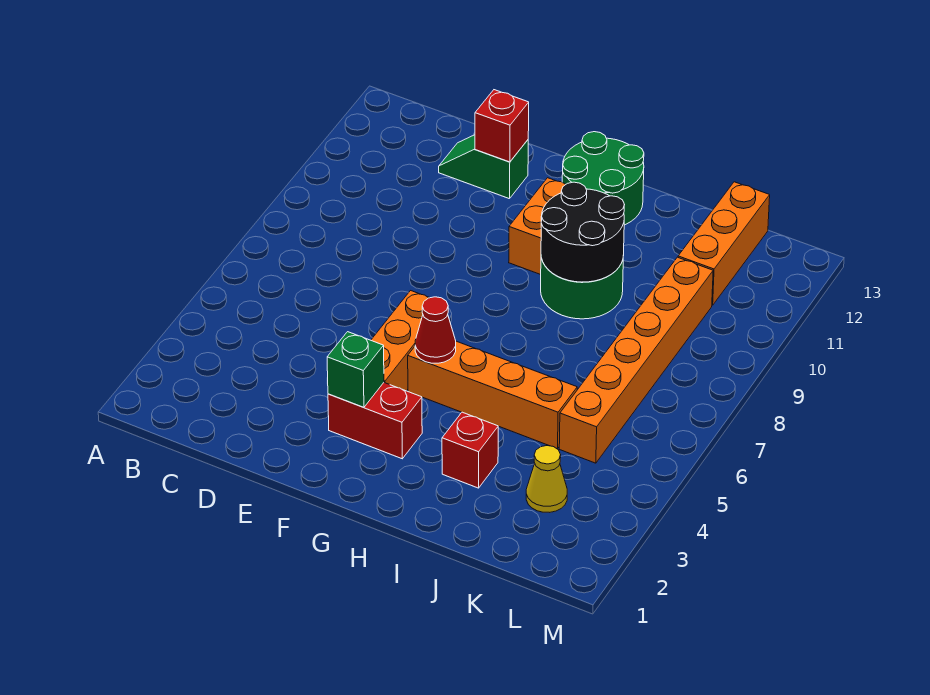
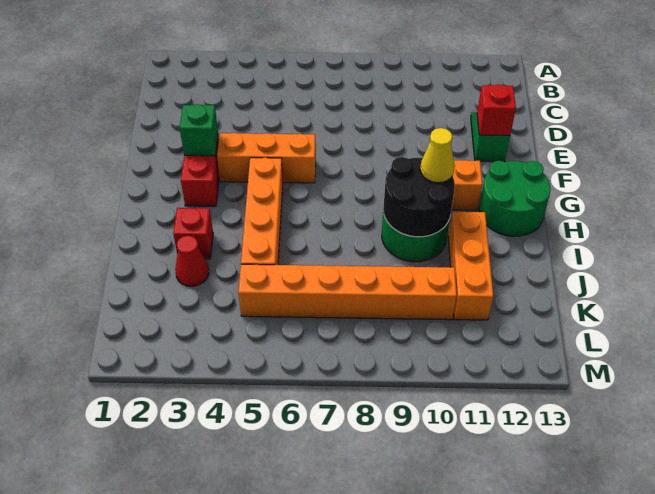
red cone G5 level 2 -> red cone J3 level 1
yellow cone K3 level 1 -> yellow cone H10 level 3
orange brick K11:K13 level 1 -> orange brick I11:K11 level 1

